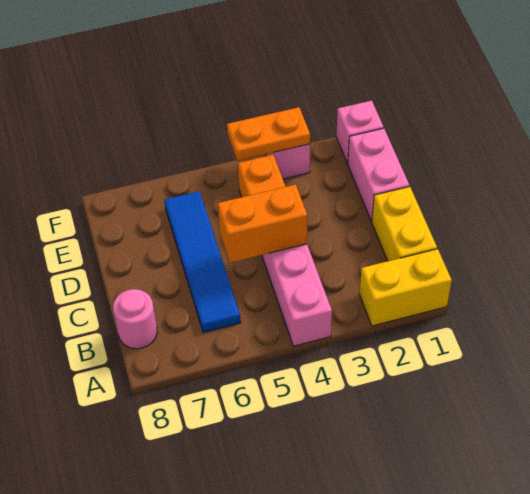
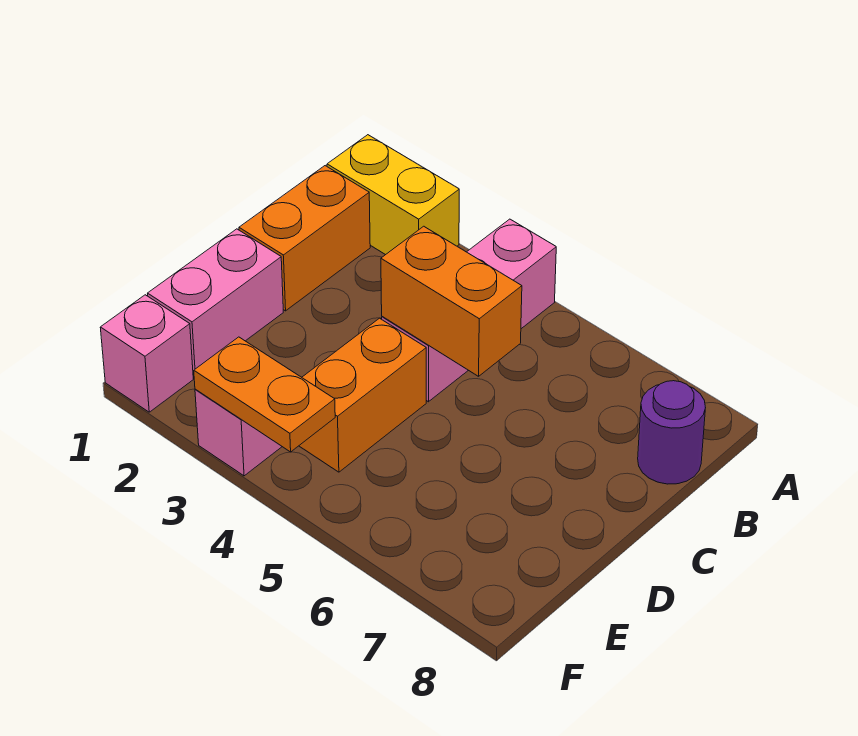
yellow brick B1:C1 level 1 -> orange brick B1:C1 level 1
blue tile B6:E6 level 1 -> none
pink round brick B8 level 1 -> purple round brick B8 level 1

